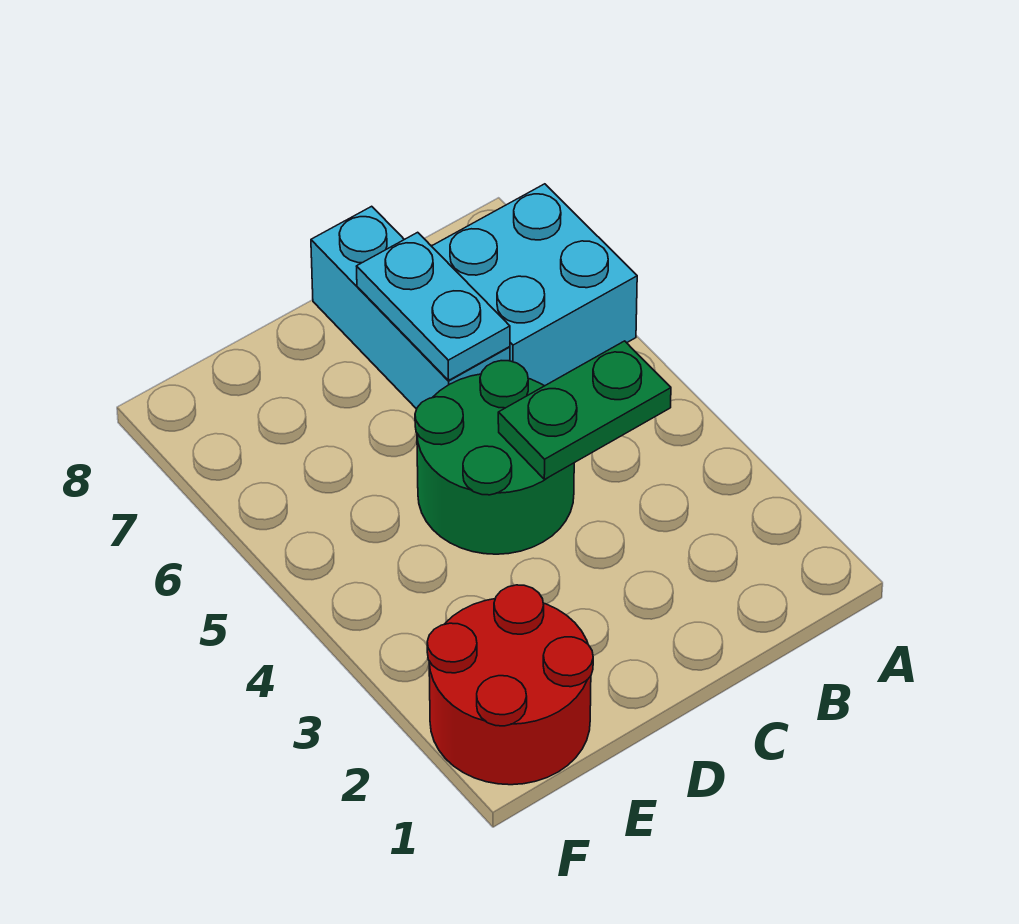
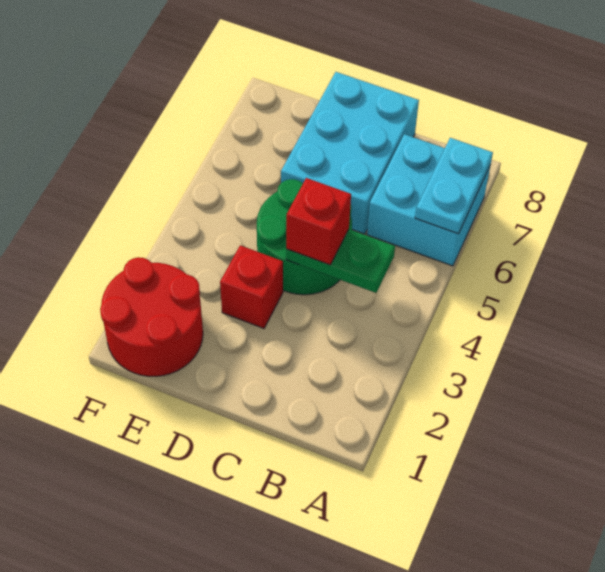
none -> red brick C4 level 3
cyan brick C6:C8 level 1 -> cyan brick C6:D8 level 1
cyan plate C6:C7 level 2 -> cyan plate A6:A7 level 2
none -> red brick D3 level 1

